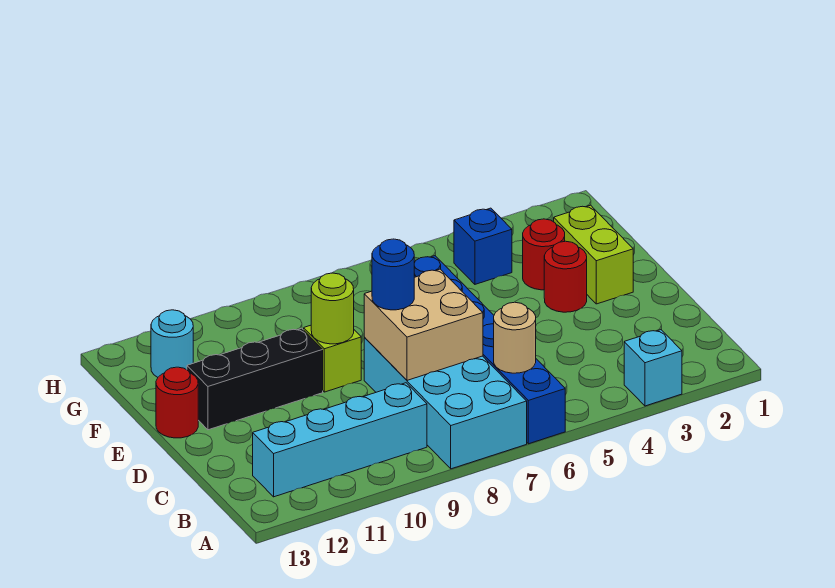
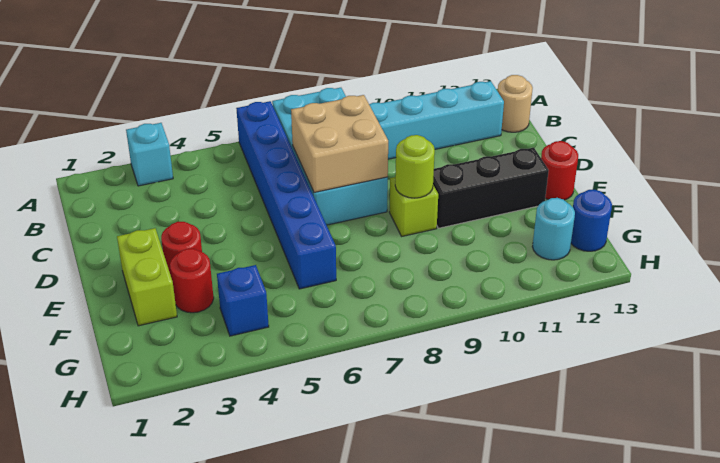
tan round brick B6 level 2 -> tan round brick B13 level 1
blue round brick D8 level 3 -> blue round brick G13 level 1

